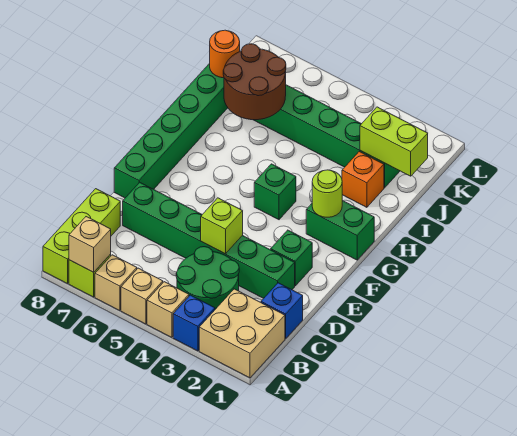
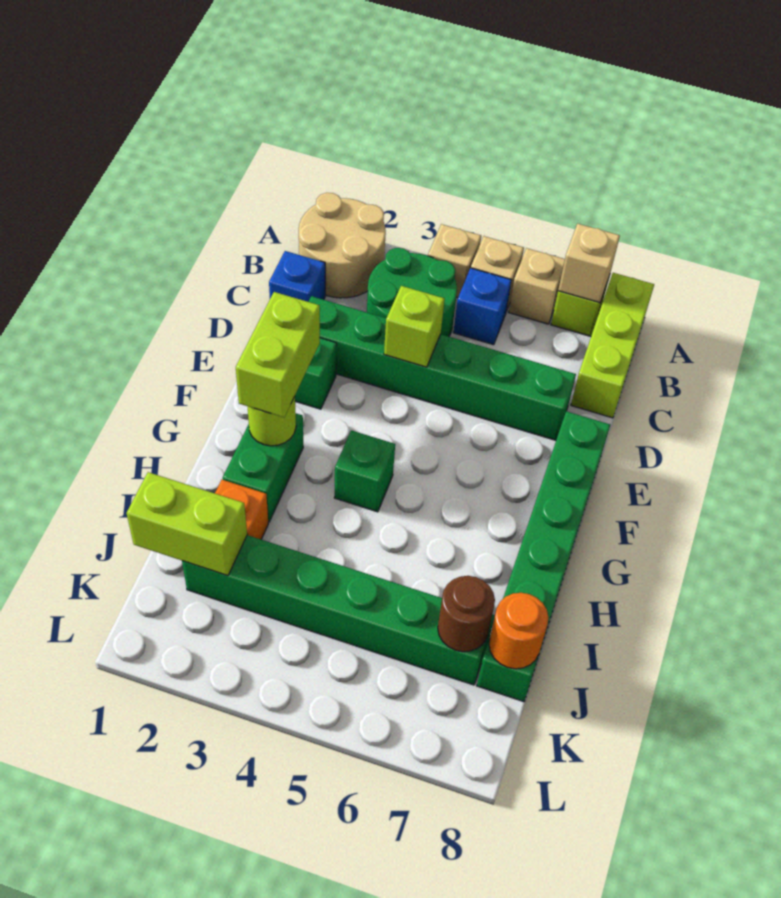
tan brick A1:B2 level 1 -> tan round brick A1:B2 level 1
blue brick A3 level 1 -> blue brick B5 level 1
none -> lime brick F2:G2 level 3
green brick G1:G2 level 1 -> green brick G2:H2 level 1
brown round brick I6:J7 level 2 -> brown round brick J7 level 2

